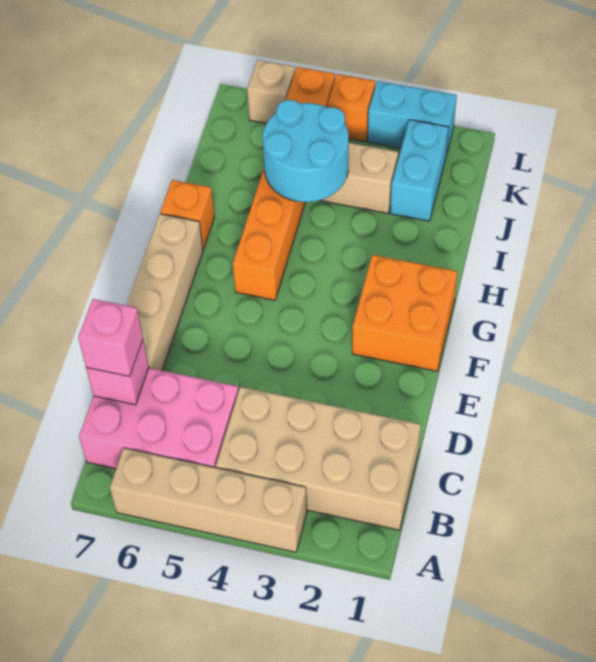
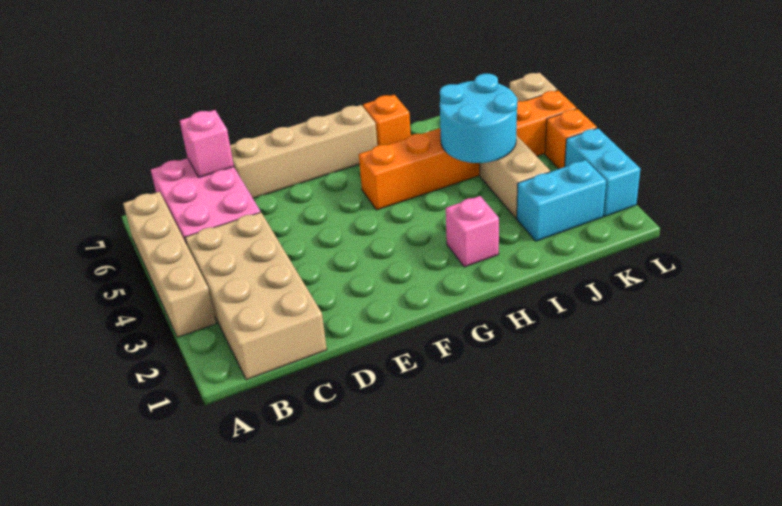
pink brick C7 level 3 -> pink brick H2 level 1
orange brick F1:G2 level 1 -> none

